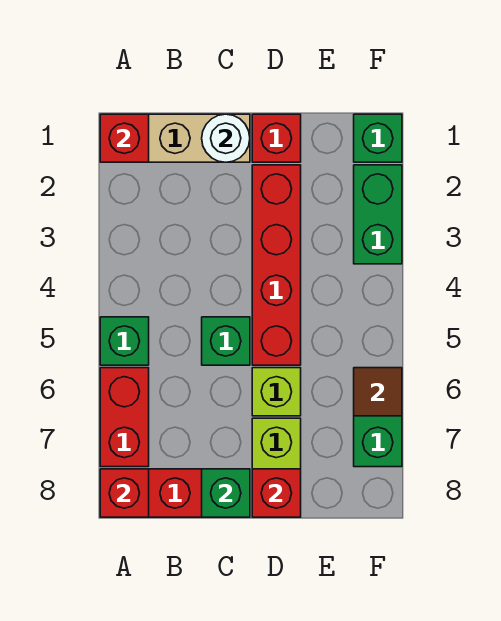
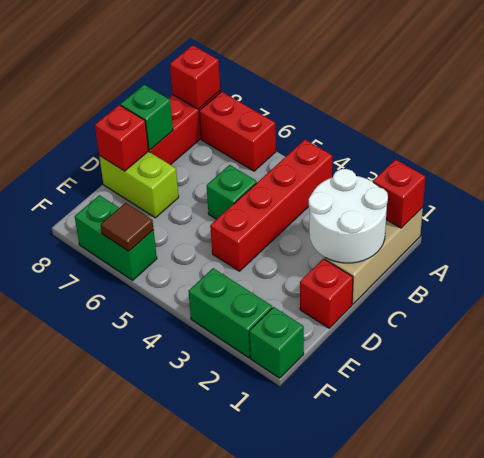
green brick A5 level 1 -> none
white round brick C1 level 2 -> white round brick B1:C2 level 2
red brick D2:D5 level 1 -> red brick A4:D4 level 1
lime brick D6 level 1 -> none

